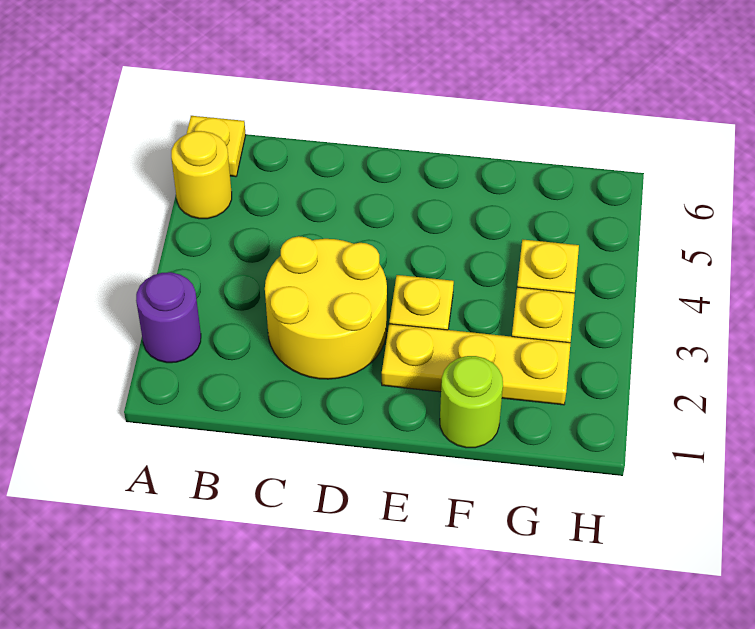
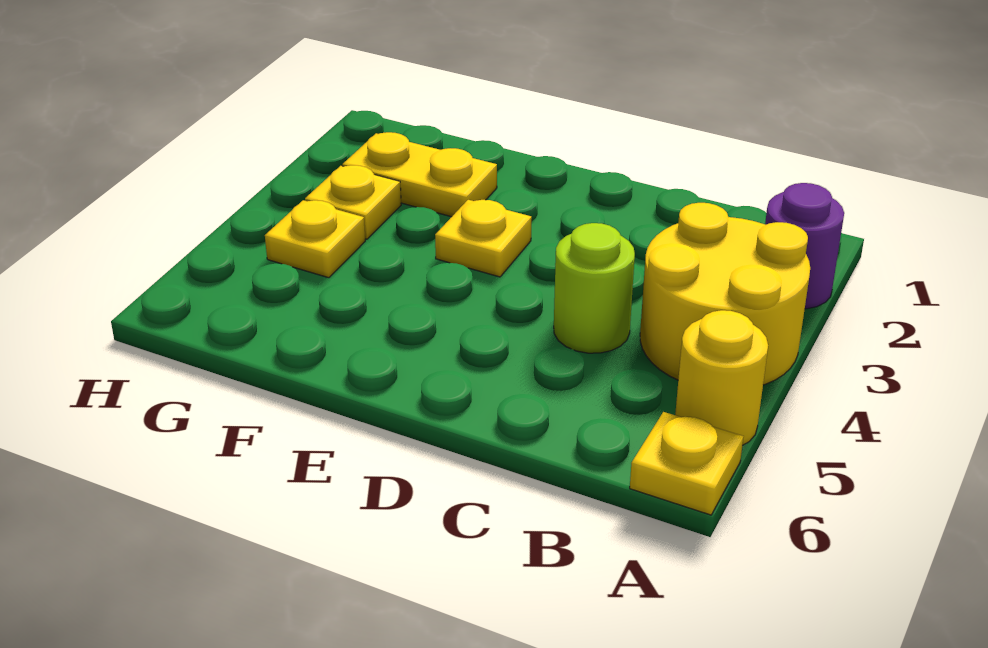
yellow round brick C2:D3 level 1 -> yellow round brick A3:B4 level 1
yellow plate E2:G2 level 1 -> yellow plate F2:G2 level 1
lime round brick F1 level 1 -> lime round brick C4 level 1

